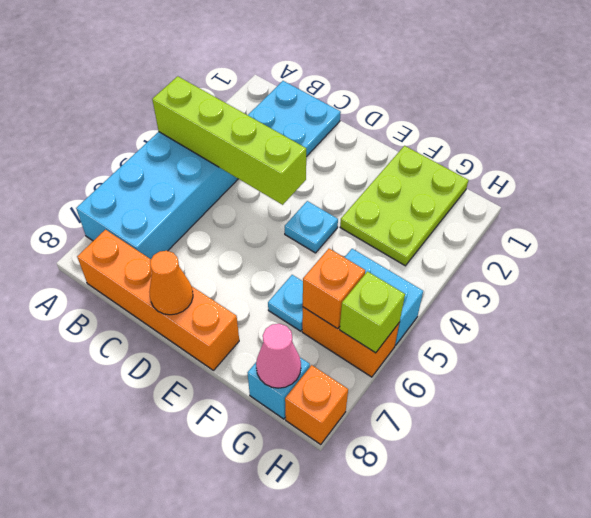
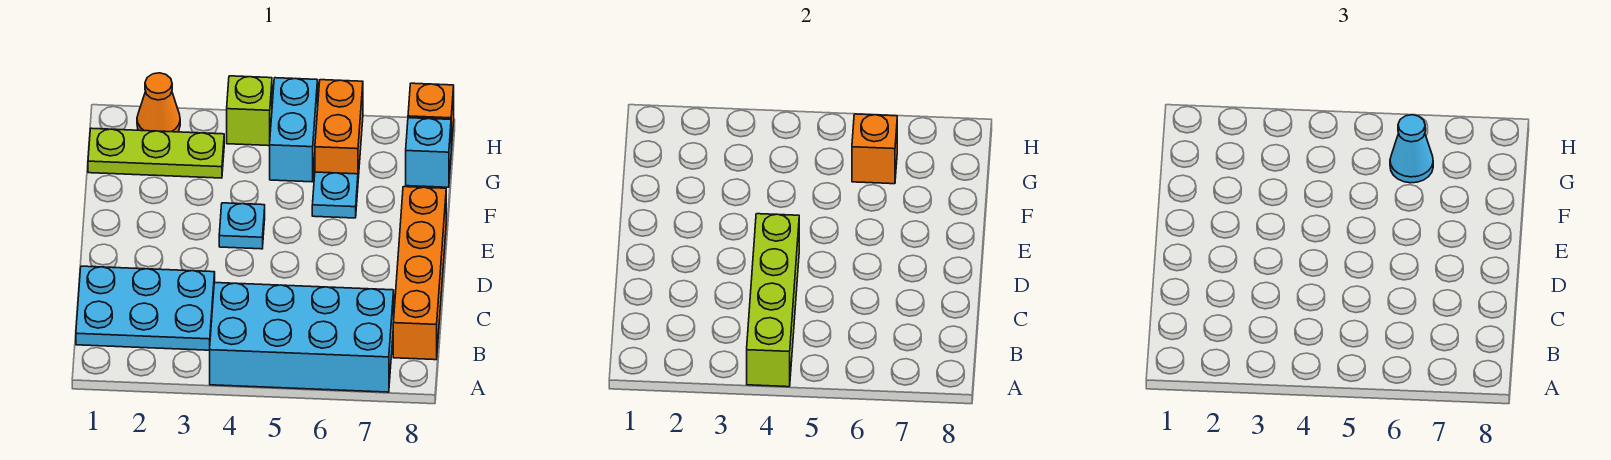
orange cone D8 level 2 -> orange cone H2 level 1
lime plate F1:G3 level 1 -> lime plate G1:G3 level 1
none -> cyan cone G6 level 3
pink cone G8 level 2 -> none
lime brick H6 level 2 -> lime brick H4 level 1

